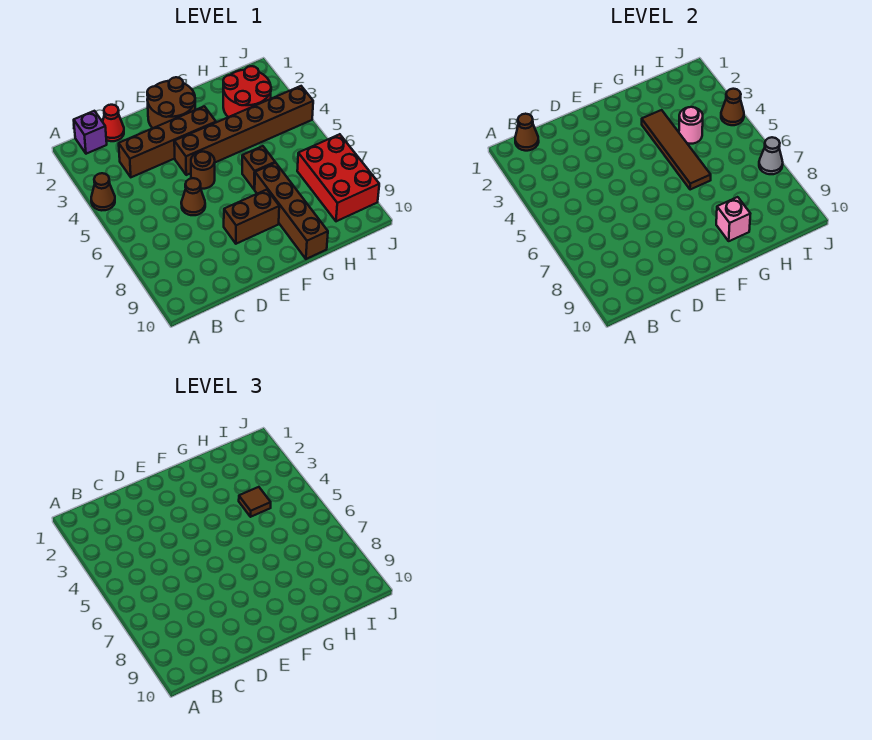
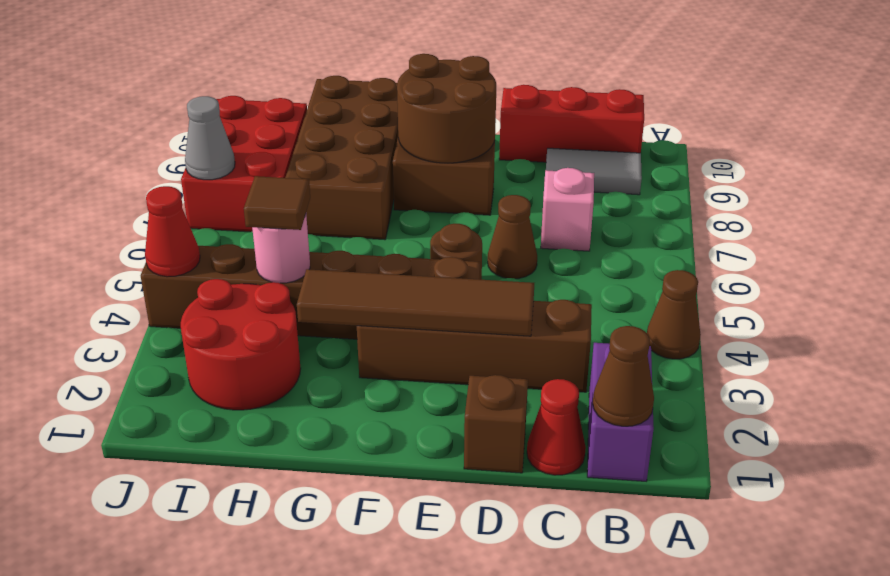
purple brick B1 level 1 -> purple brick B1:B2 level 1
none -> grey tile B9:C9 level 1
none -> red brick B10:D10 level 1
brown round brick E1:F2 level 1 -> brown round brick E8:F9 level 2
brown tile G3:G6 level 2 -> brown tile D3:G3 level 2
brown brick G6 level 1 -> brown brick D1 level 1
brown brick G7:G10 level 1 -> brown brick G7:H10 level 1
pink brick G9 level 2 -> pink brick C7 level 1
brown cone J4 level 2 -> red cone J4 level 2

